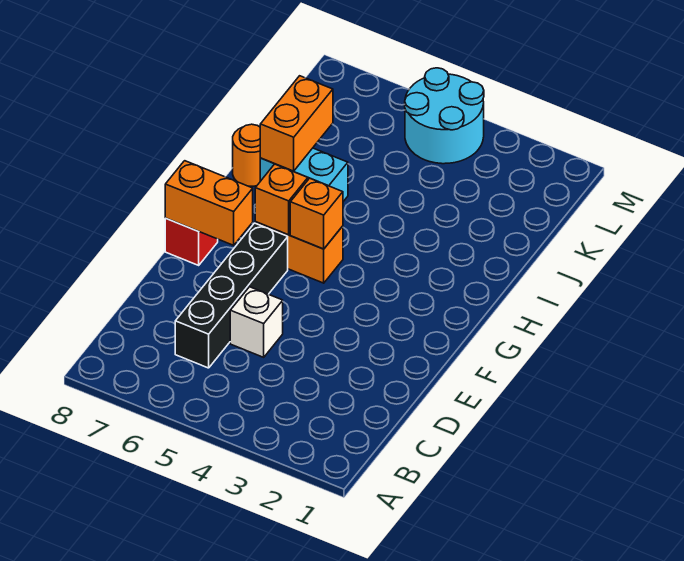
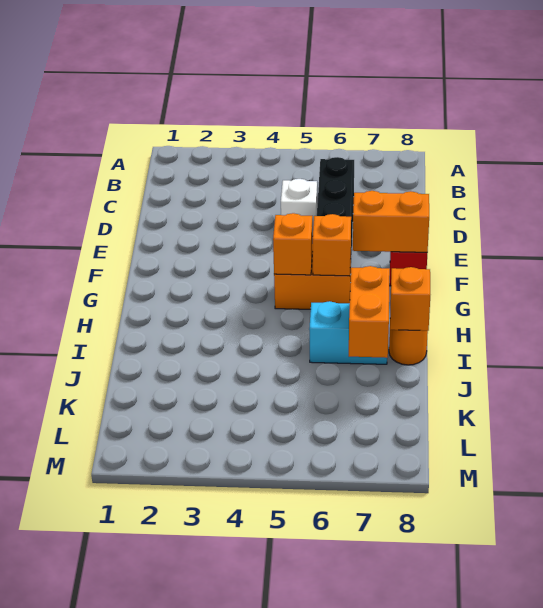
none -> orange brick I8 level 2
cyan round brick L4:M5 level 1 -> none

